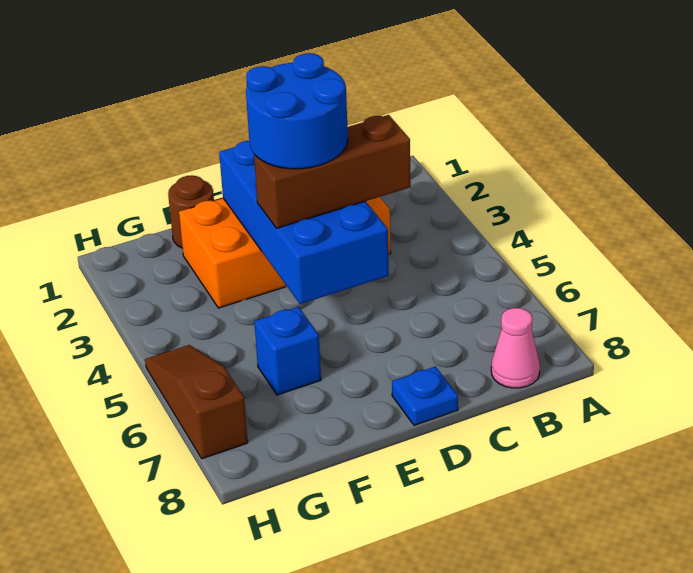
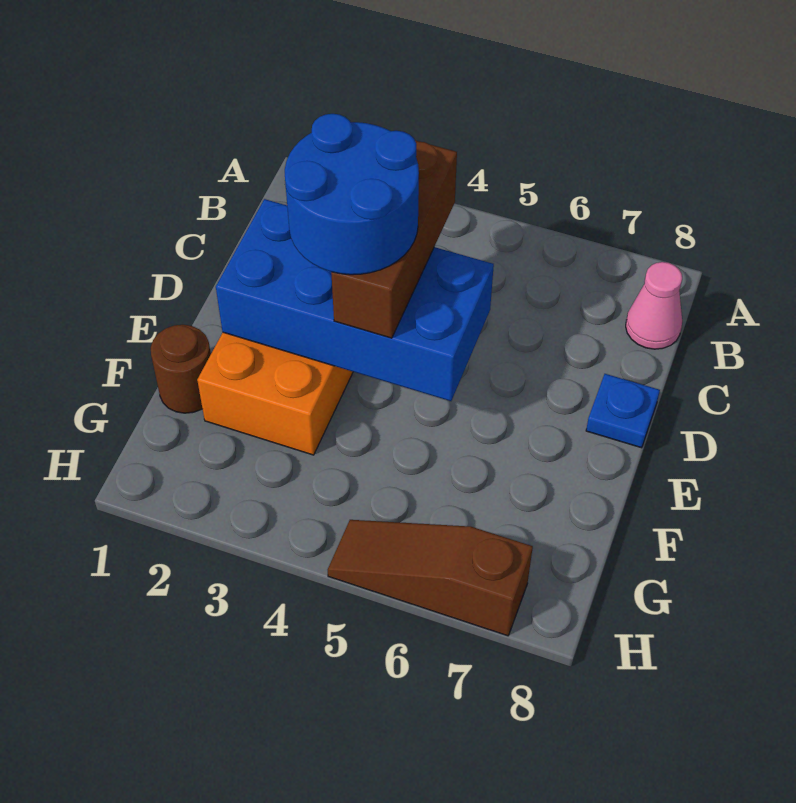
blue brick F6 level 1 -> none

